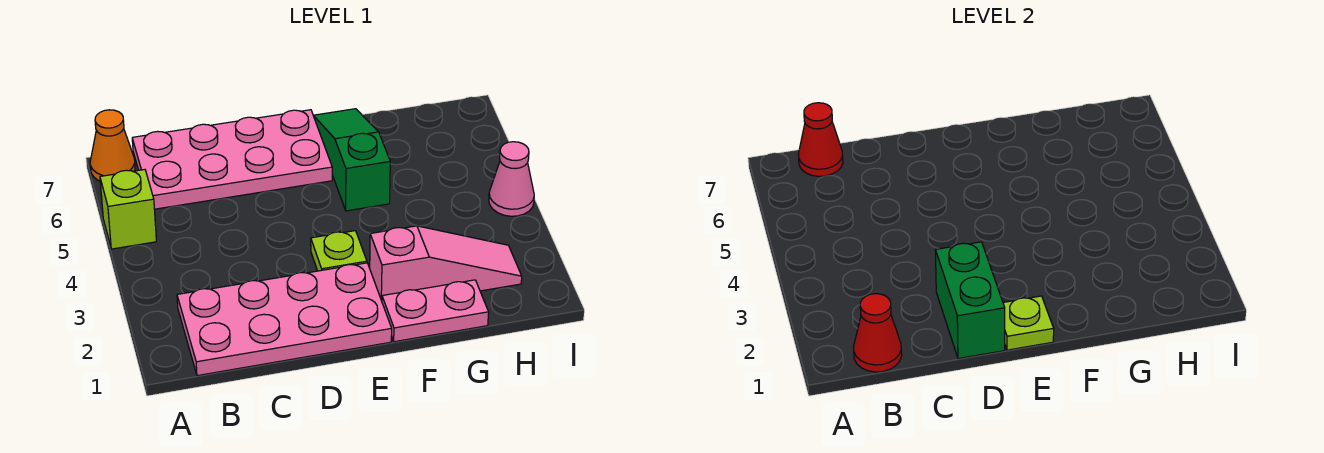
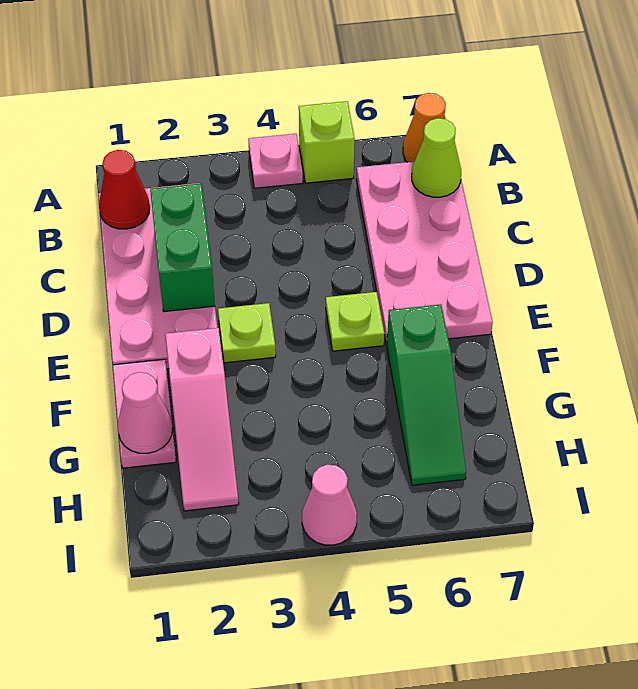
none -> pink plate A4 level 1
red cone B7 level 2 -> lime cone B7 level 2
green brick D1:D2 level 2 -> green brick C2:D2 level 2
lime plate E1 level 2 -> lime plate E5 level 1
green slope F5:F7 level 1 top 5 -> green slope F6:H6 level 1 top F
none -> pink cone G1 level 2

